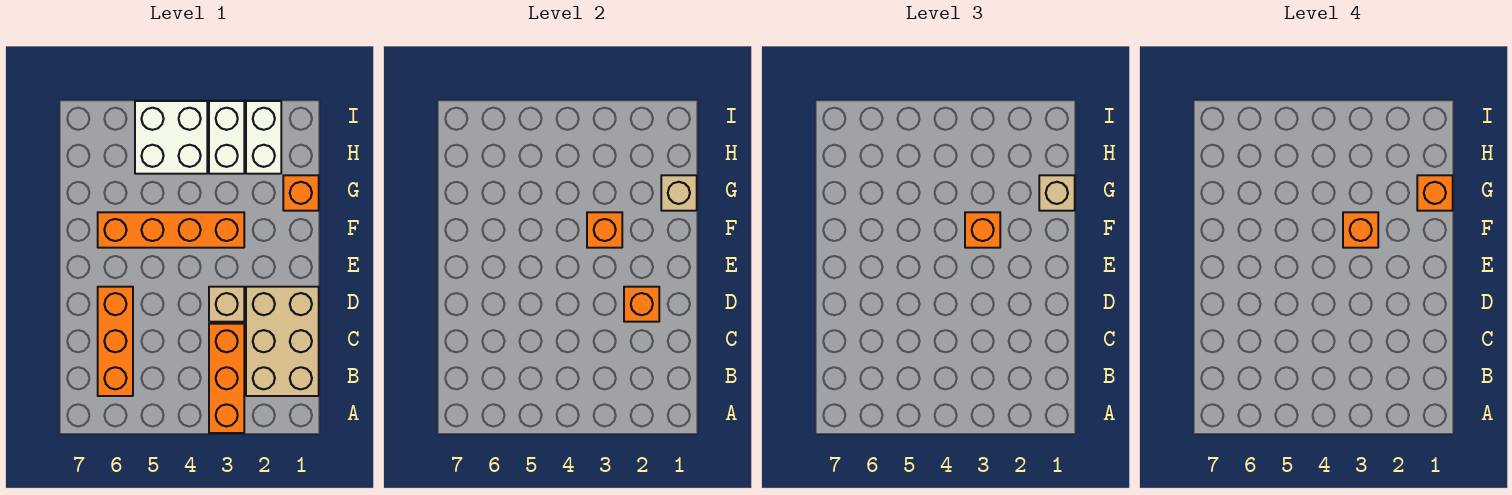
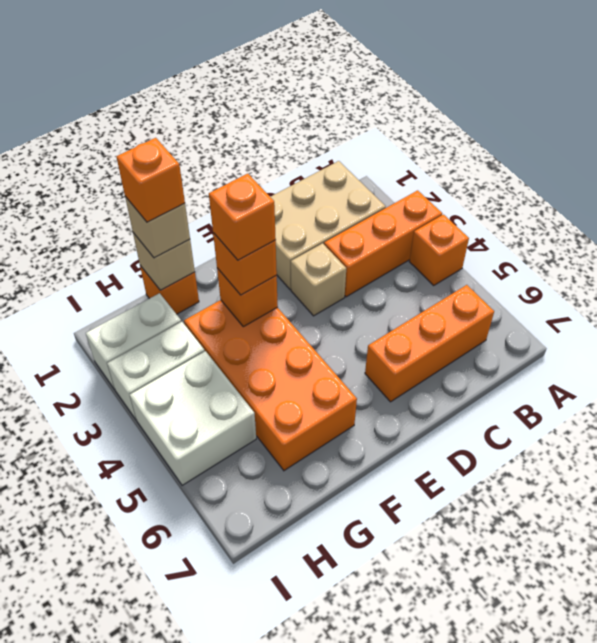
orange brick D2 level 2 -> orange brick A4 level 1
orange brick F3:F6 level 1 -> orange brick F3:G6 level 1

